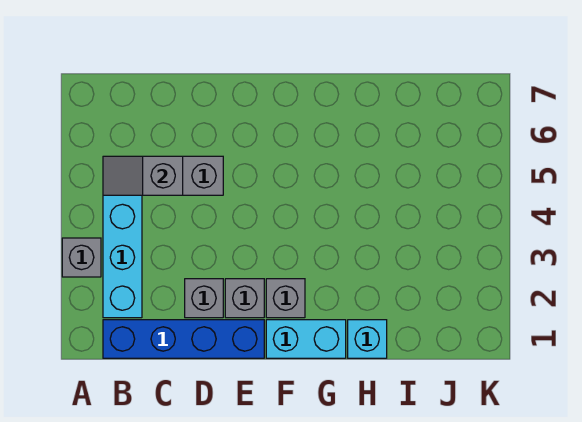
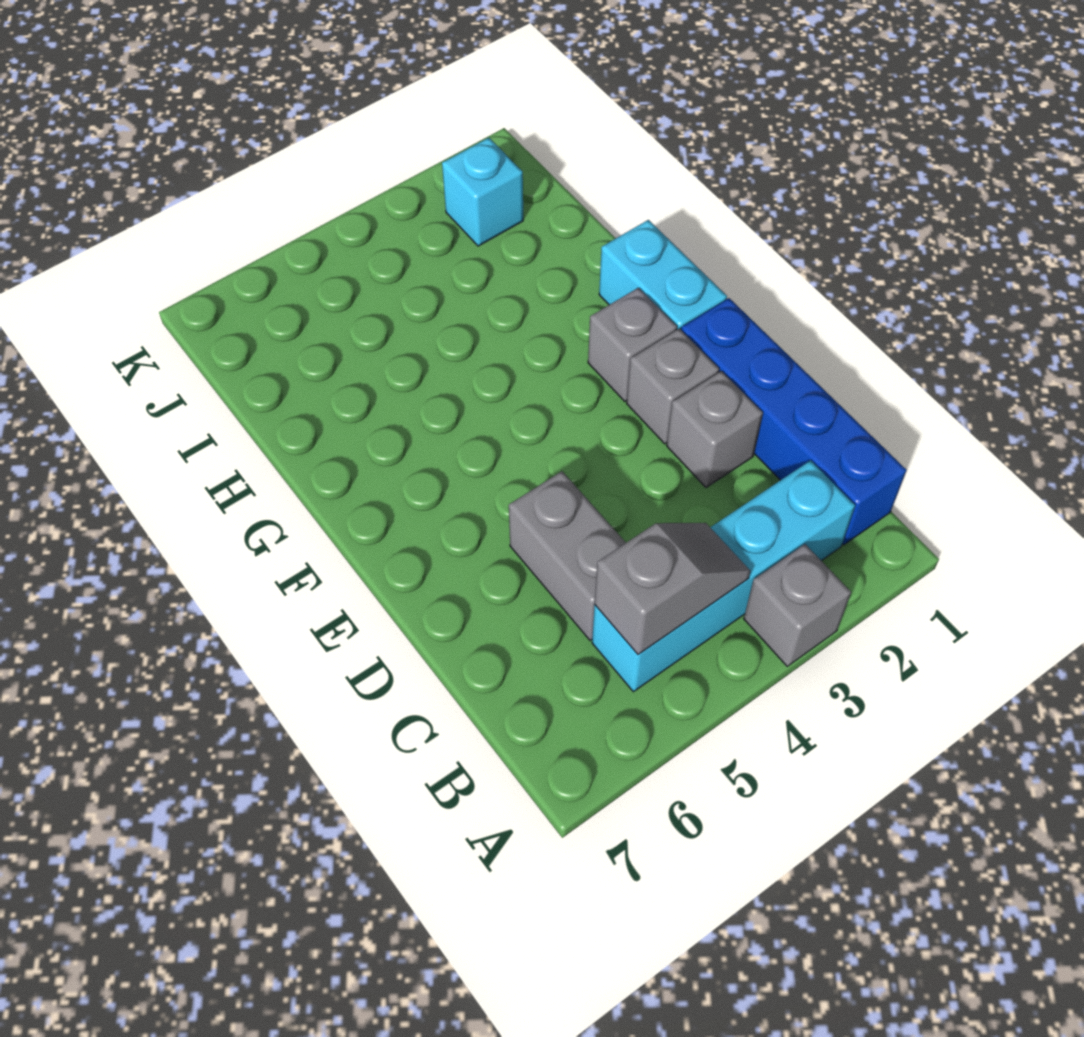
grey slope B5:C5 level 2 top C -> grey slope B4:B5 level 2 top 5
cyan brick H1 level 1 -> cyan brick J2 level 1

